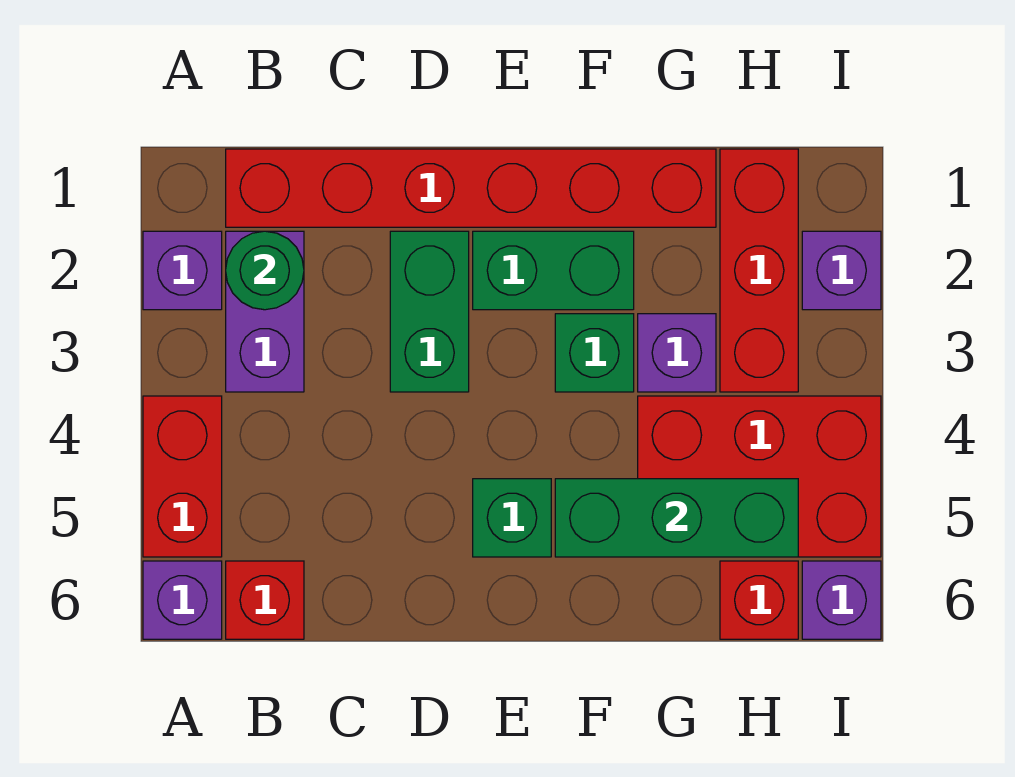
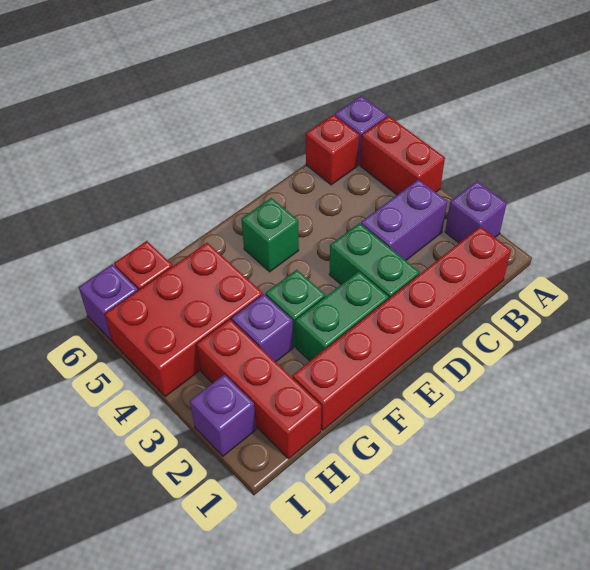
purple brick B2:B3 level 1 -> purple brick B3:C3 level 1
green round brick B2 level 2 -> none
green brick F5:H5 level 2 -> none

